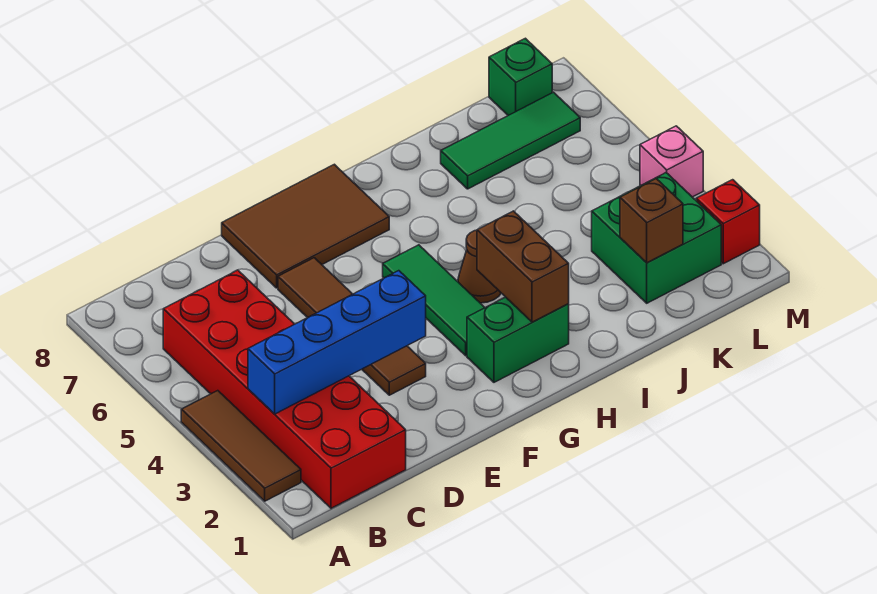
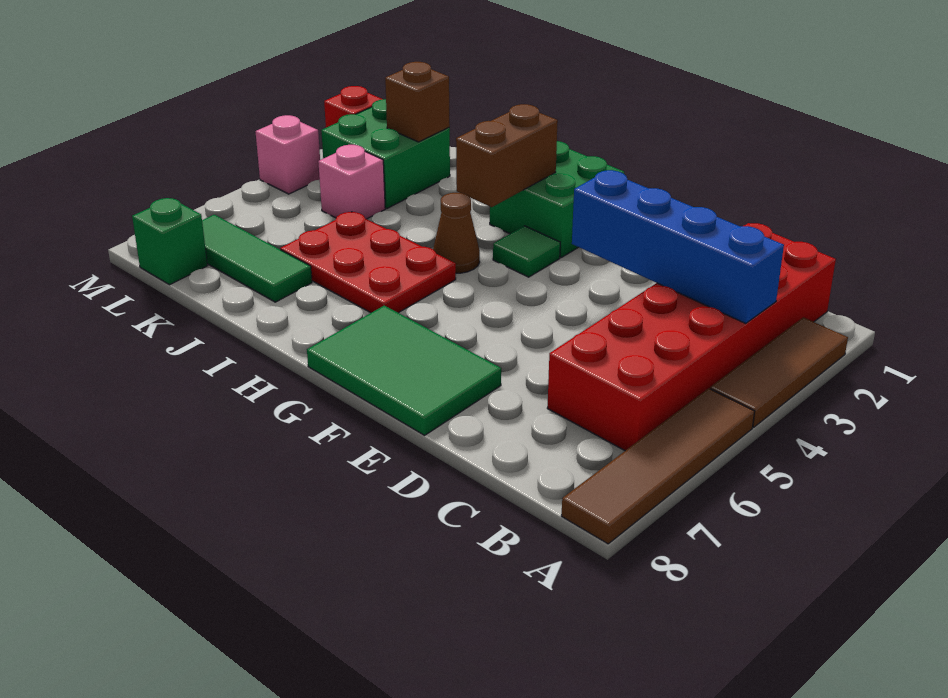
brown tile E3:E6 level 1 -> brown tile A5:A8 level 1
brown tile E7:G8 level 1 -> green tile E7:G8 level 1
green brick G2:H2 level 1 -> green brick G1:H2 level 1
green tile G3:G5 level 1 -> green tile G3 level 1
none -> red plate H5:J6 level 1
none -> pink brick K4 level 1

